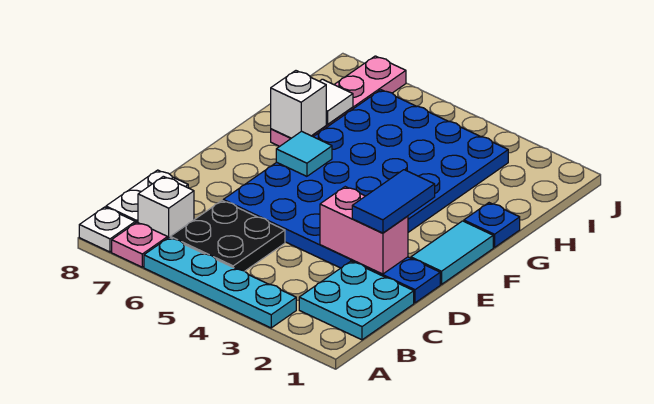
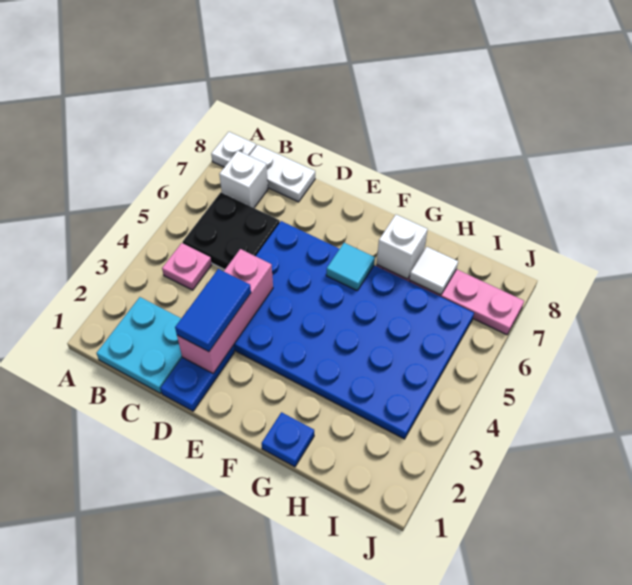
cyan plate A3:A6 level 1 -> none
pink plate A7 level 1 -> pink plate B4 level 1
pink brick D2:D3 level 2 -> pink brick D2:D4 level 2
blue tile D2:E2 level 3 -> blue tile D2:D3 level 3
cyan tile E1:F1 level 1 -> none

